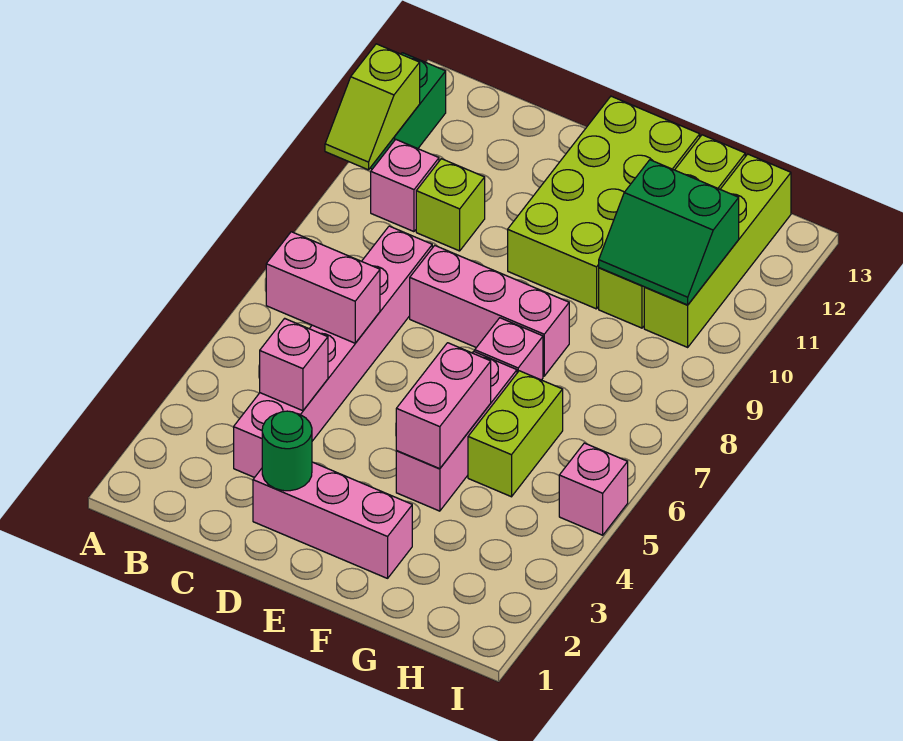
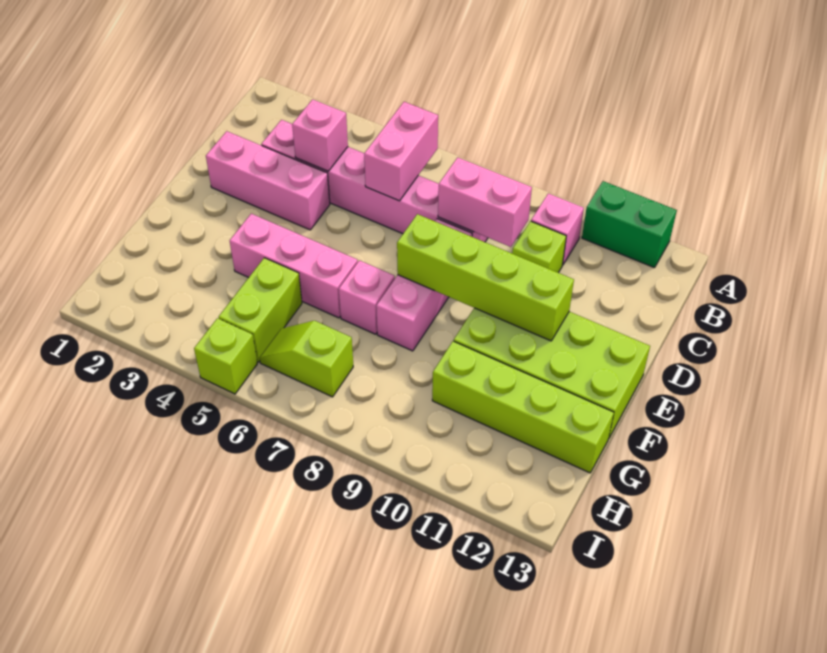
lime slope A10:A11 level 2 top 11 -> lime slope H6:H7 level 1 top 7
pink brick D2:F2 level 1 -> pink brick D2:D4 level 1
green round brick D2 level 2 -> none
pink brick F4:F5 level 2 -> pink brick C8:C9 level 2
lime brick G5:G6 level 1 -> lime brick G5:H5 level 1
green slope G10:H11 level 2 top 11 -> none
lime brick H10:H13 level 1 -> lime brick E8:E11 level 2
pink brick I5 level 1 -> lime brick I5 level 1

